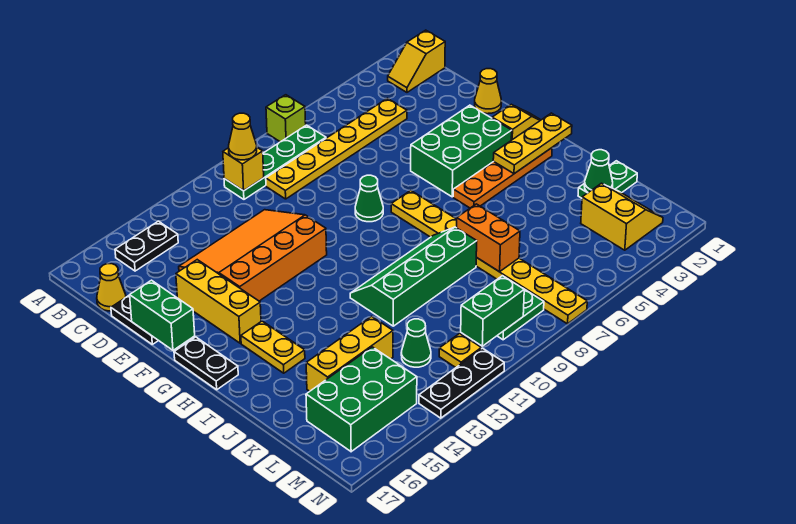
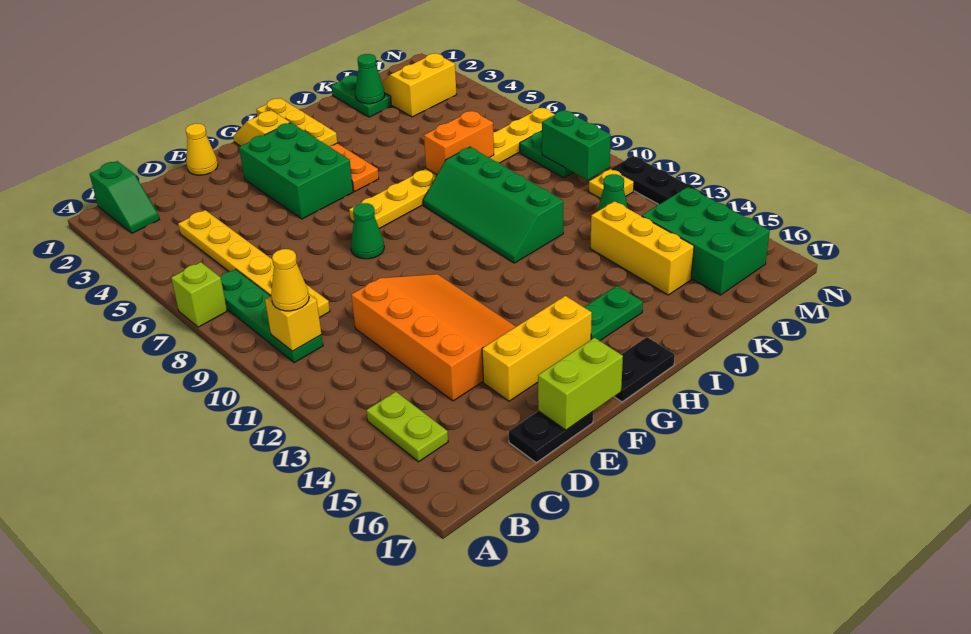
yellow slope B1:B2 level 1 top 1 -> green slope B1:B2 level 1 top 1
black plate B14:B15 level 1 -> lime plate B14:B15 level 1
yellow cone C17 level 1 -> none
orange slope D11:F14 level 1 top F -> orange slope D11:F14 level 1 top D
green brick E17:F17 level 2 -> lime brick E17:F17 level 2
yellow plate H15:I15 level 1 -> green plate H15:I15 level 1

